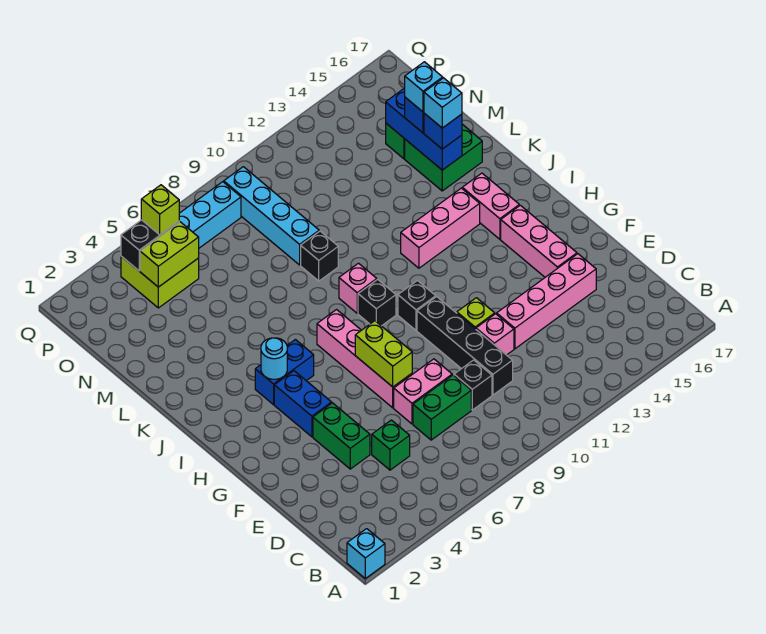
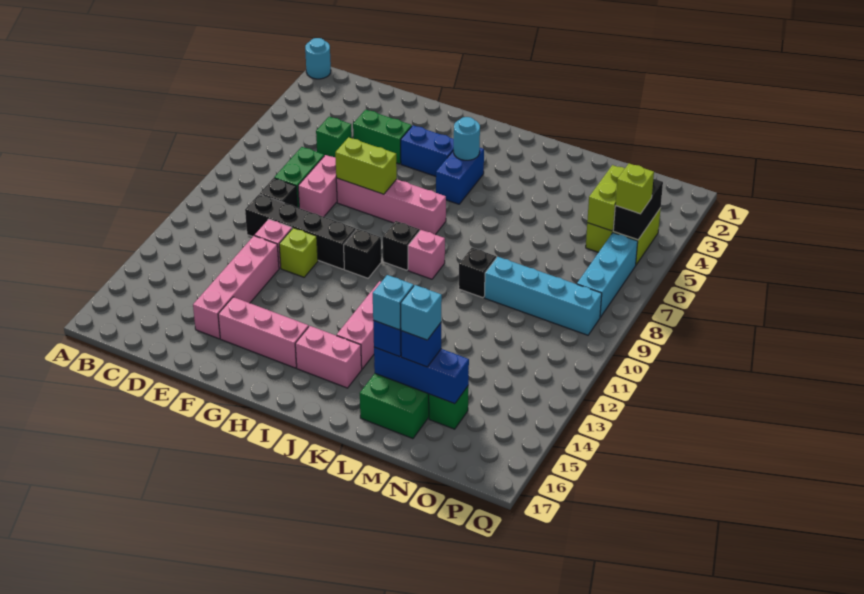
cyan brick A1 level 1 -> cyan round brick A1 level 1

